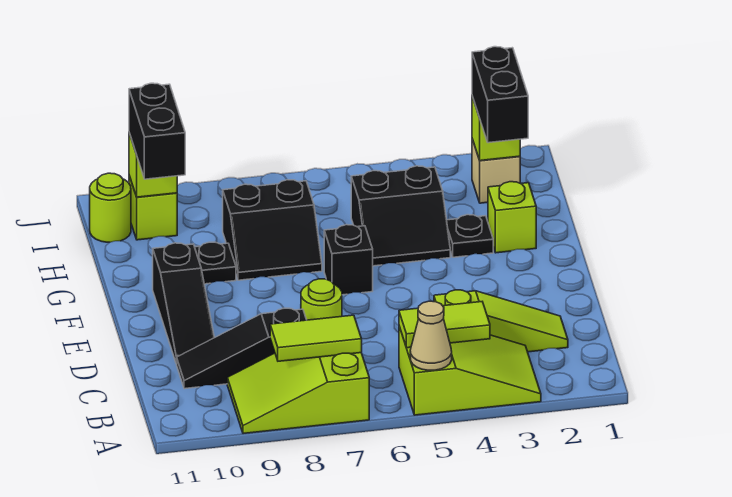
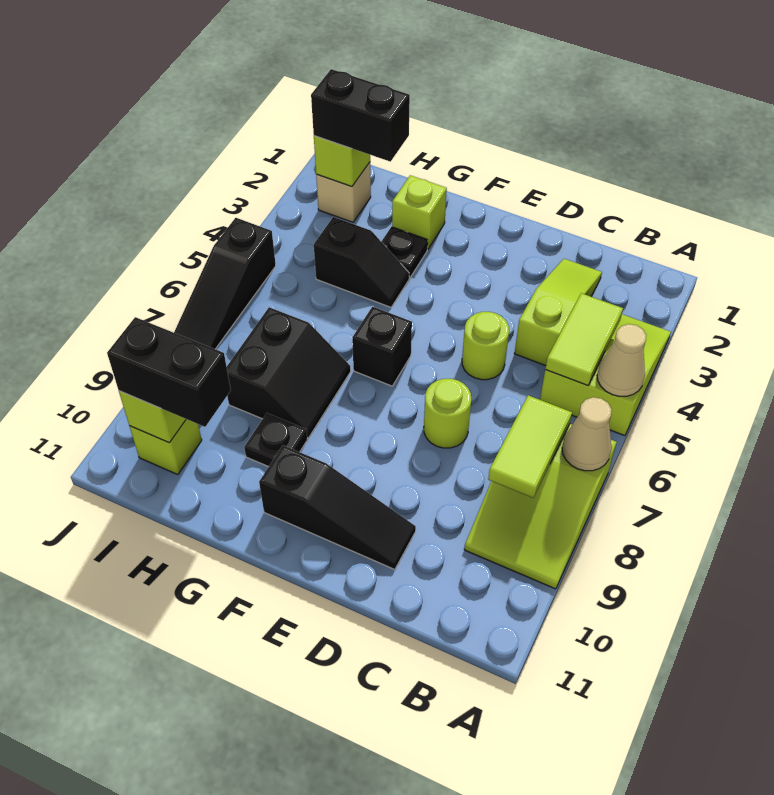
none -> tan cone A7 level 2
black slope C8:C10 level 1 top 8 -> black slope J5:J7 level 1 top 5
black slope G4:H5 level 1 top H -> black slope G4:H4 level 1 top H
lime round brick I11 level 1 -> lime round brick D5 level 1

